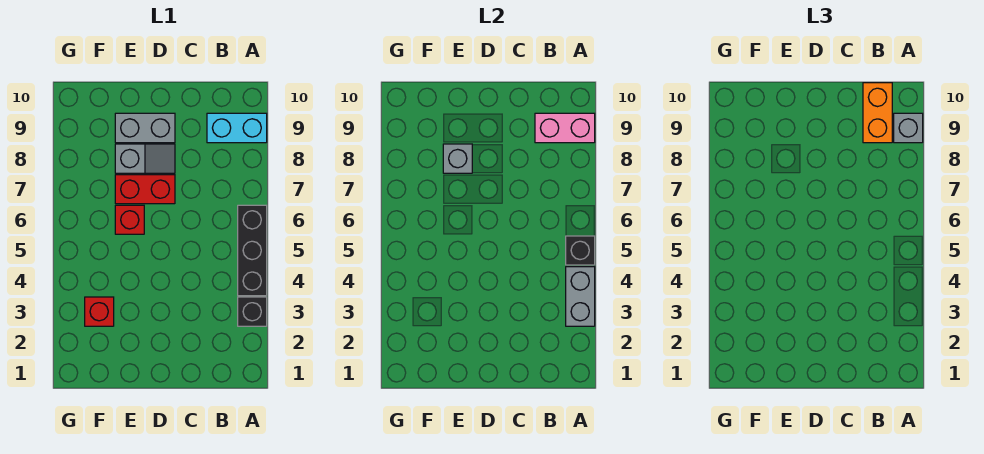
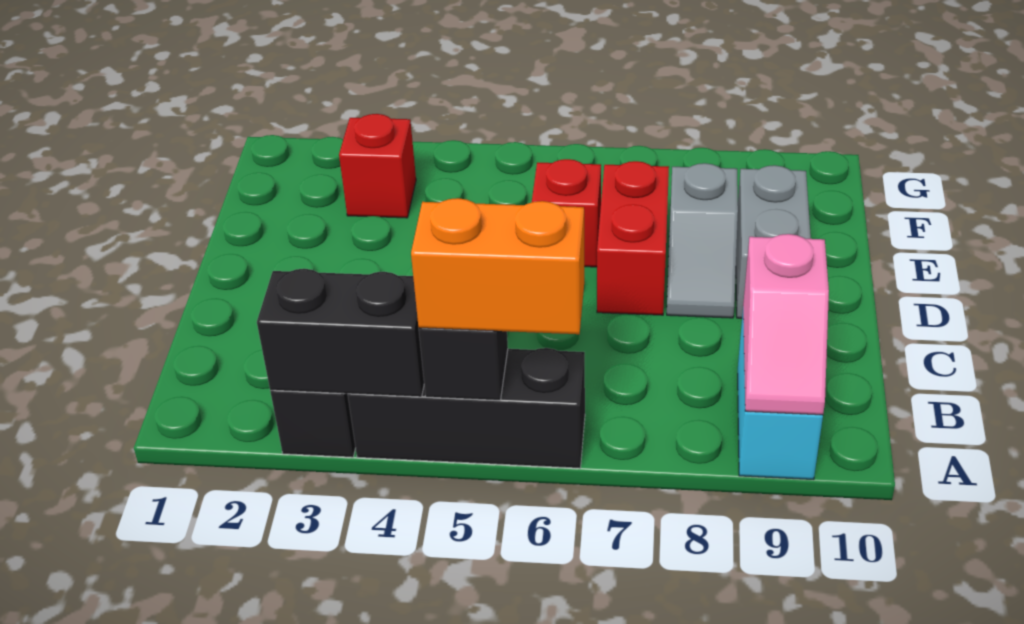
grey brick A3:A4 level 2 -> black brick A3:A4 level 2
pink brick A9:B9 level 2 -> pink slope A9:B9 level 2 top B
grey brick A9 level 3 -> none
orange brick B9:B10 level 3 -> orange brick A5:A6 level 3
grey brick E8 level 2 -> none

